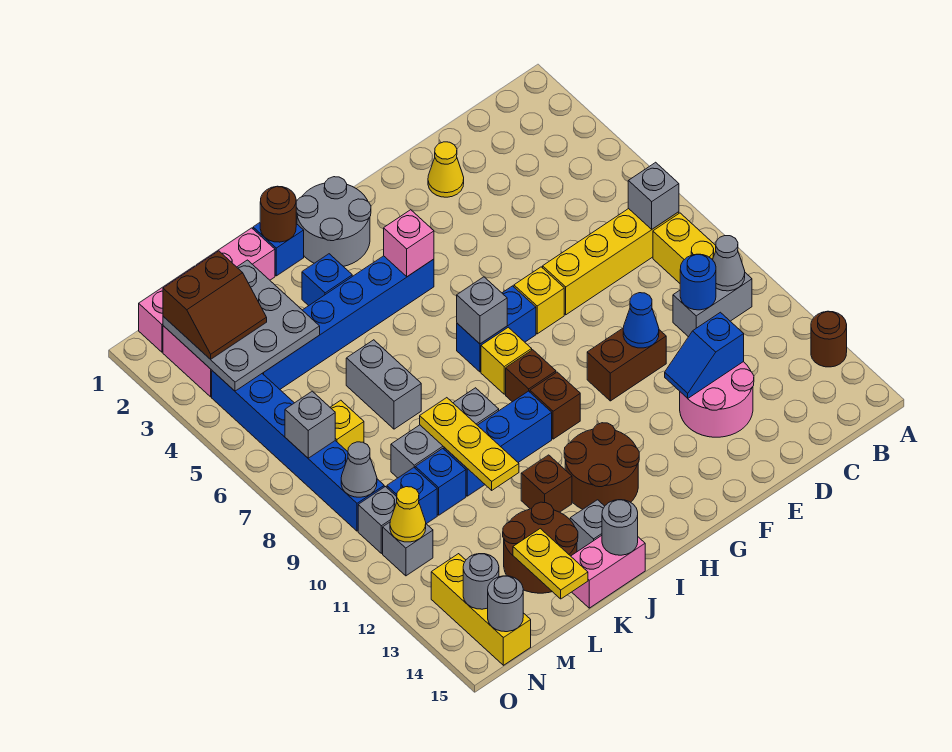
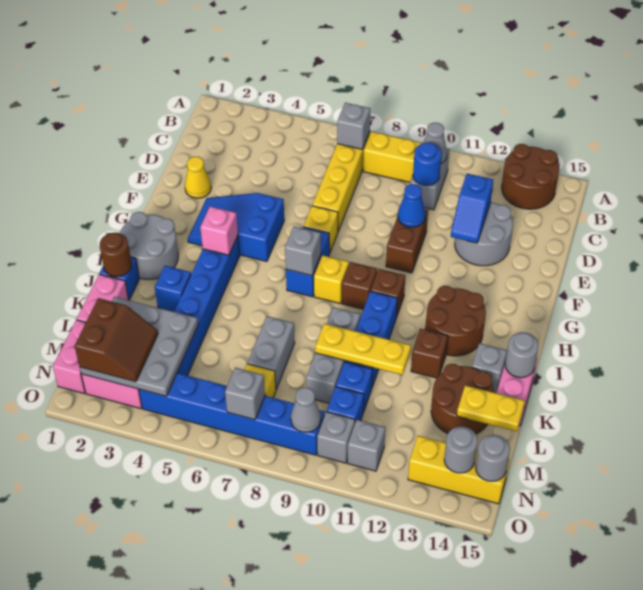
brown round brick A13 level 1 -> brown round brick A13:B14 level 1
pink round brick D12:E13 level 1 -> grey round brick D12:E13 level 1
none -> blue slope F3:G5 level 1 top 5
grey brick K6:K7 level 1 -> grey brick K7:L7 level 1
yellow cone N11 level 2 -> none

